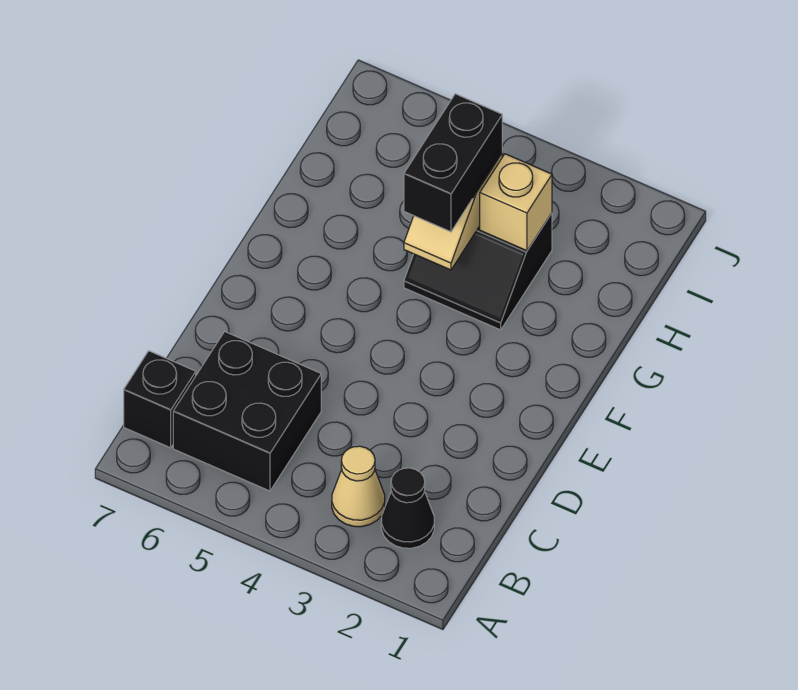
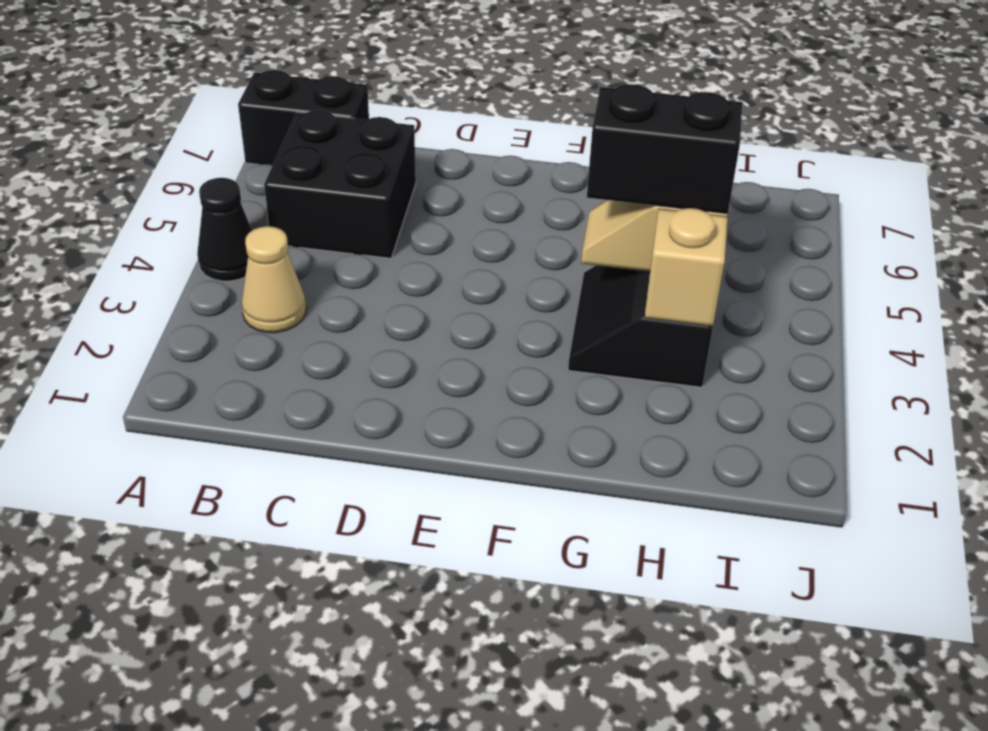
black cone B2 level 1 -> black cone A4 level 1
black brick B7 level 1 -> black brick A7:B7 level 1

